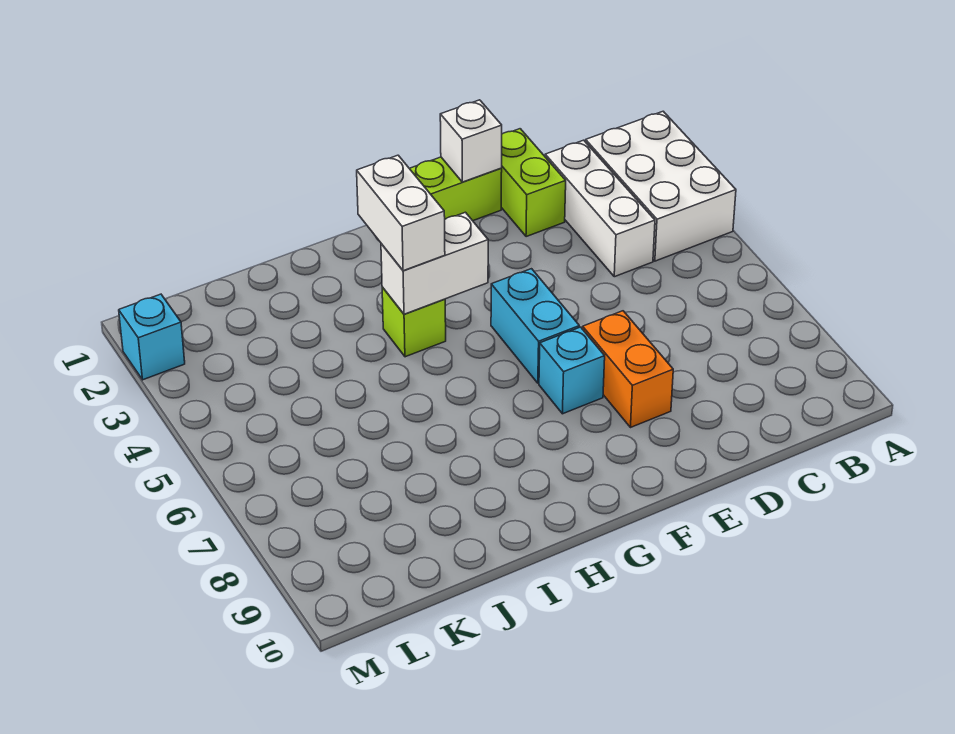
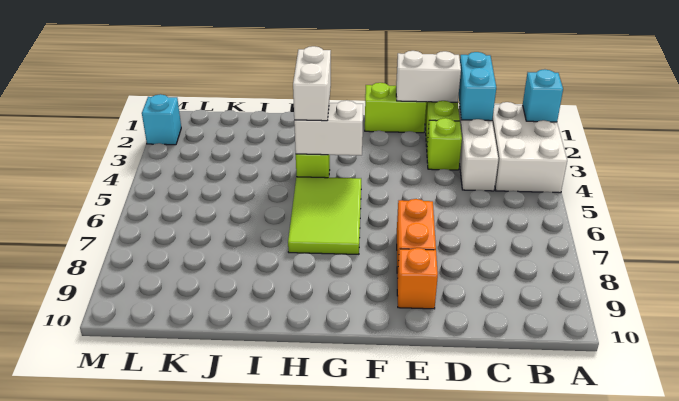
none -> lime brick D3 level 1
white brick E1 level 2 -> white brick D1:E1 level 2
none -> orange brick E9 level 1
cyan brick F5:F6 level 1 -> cyan brick C1:C2 level 2
cyan brick F7 level 1 -> cyan brick A2 level 2
none -> lime tile G5:H7 level 1

